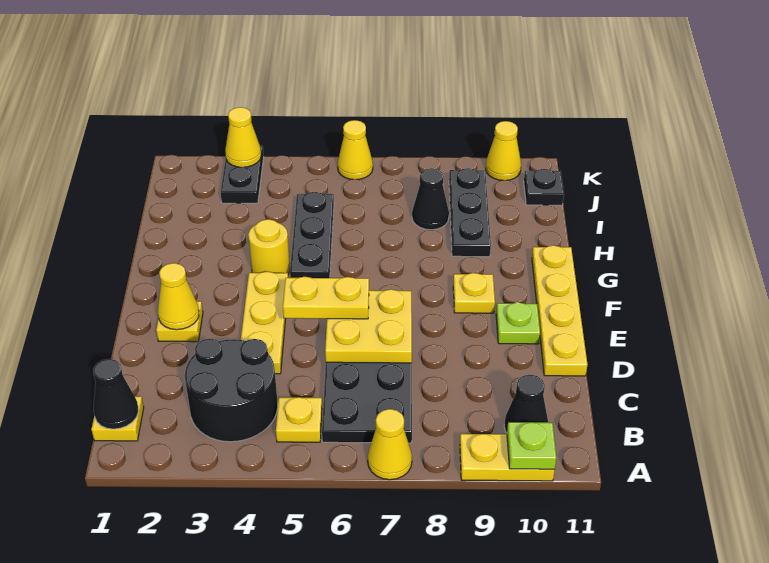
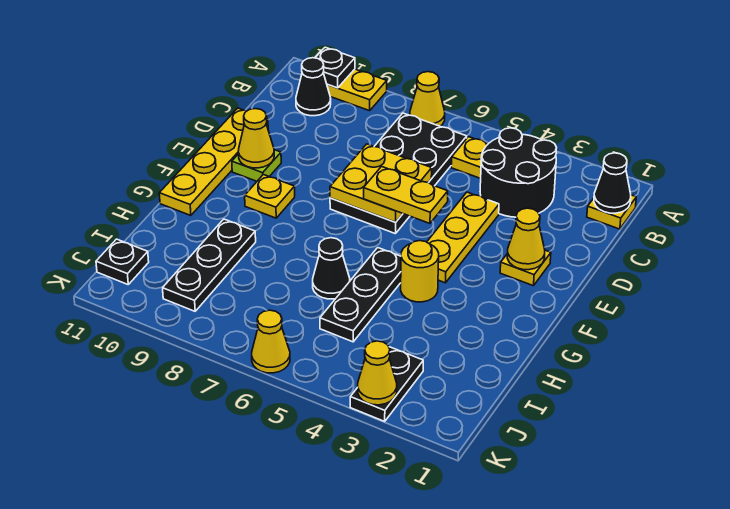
lime plate A10 level 2 -> black plate A10 level 2
black cone I8 level 1 -> black cone H6 level 1
yellow cone K10 level 1 -> yellow cone E10 level 2

